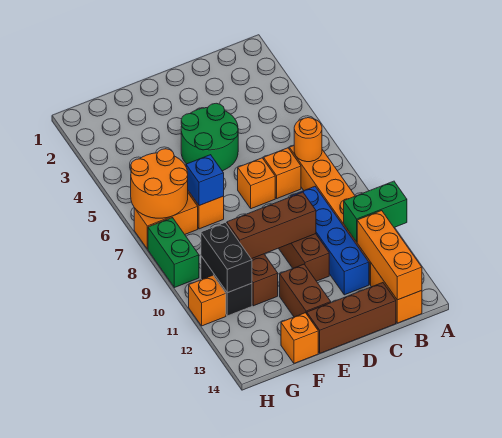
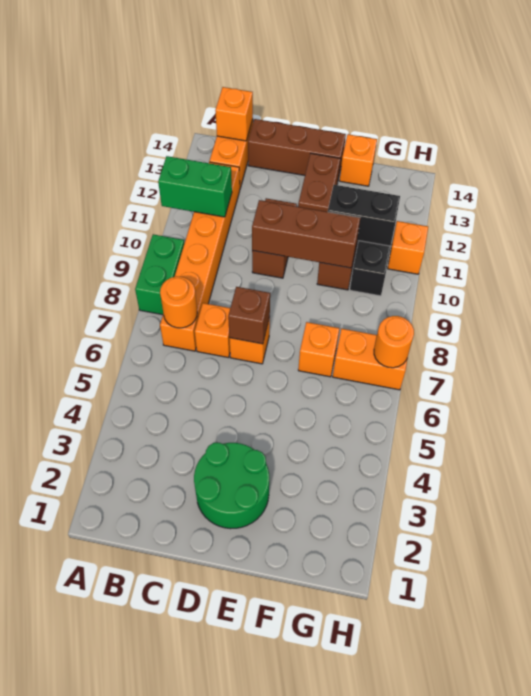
orange brick B12:B14 level 2 -> orange brick B14 level 2
blue brick C9:C12 level 1 -> none
green round brick D4:E5 level 1 -> green round brick D2:E3 level 1
none -> brown brick D7 level 2
blue brick F7 level 2 -> none
orange round brick G6:H7 level 2 -> orange round brick H7 level 2
black brick G10:G11 level 2 -> black brick F11:G11 level 2
green brick H8:H9 level 1 -> green brick A8:A9 level 1

